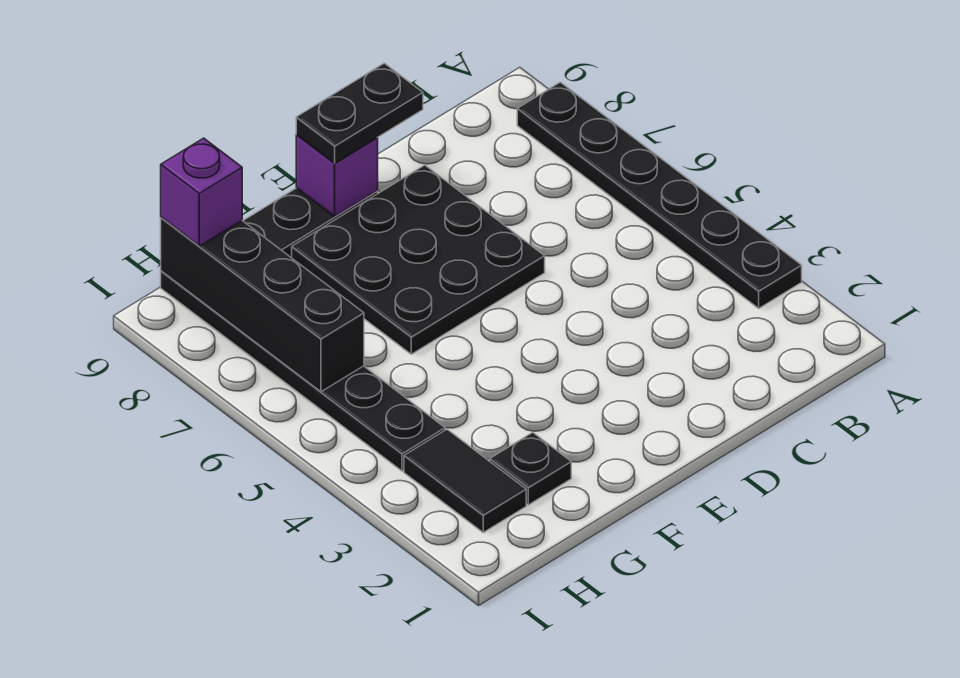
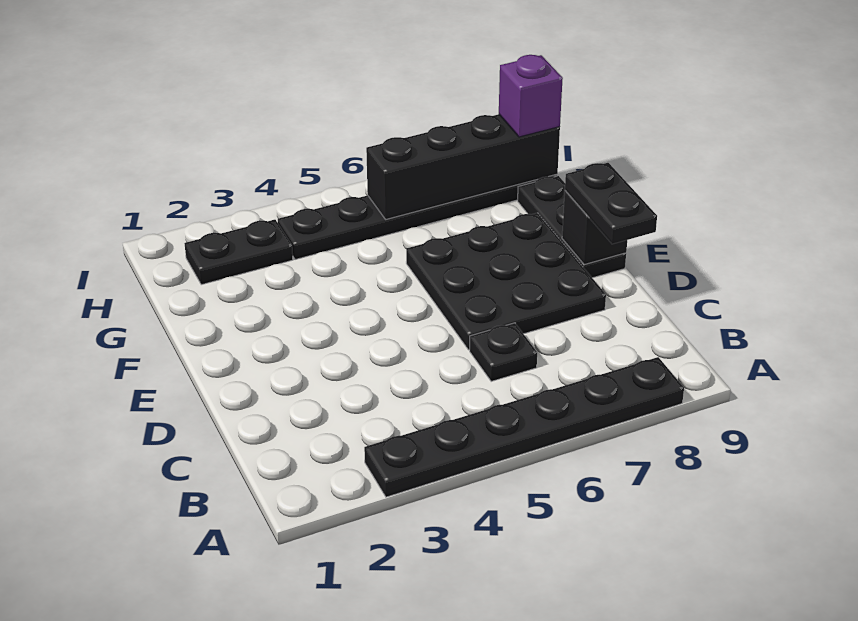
purple brick E9 level 2 -> black brick E9 level 2
black plate G2 level 1 -> black plate C6 level 1
black tile H2:H3 level 1 -> black plate H2:H3 level 1

